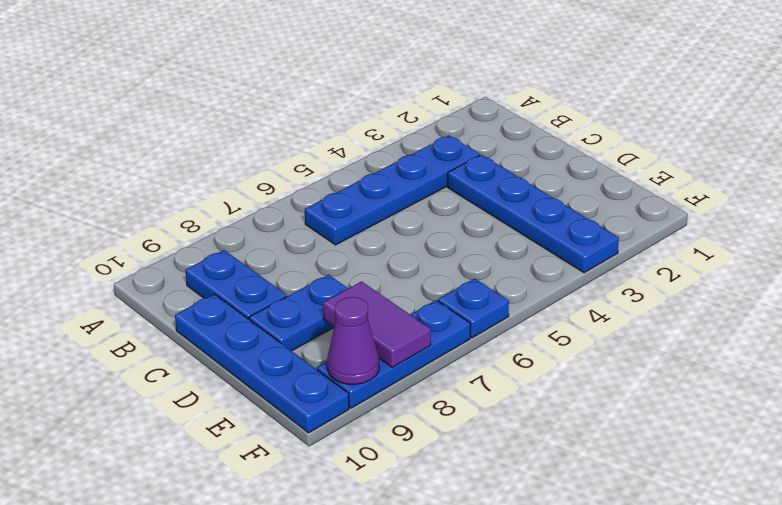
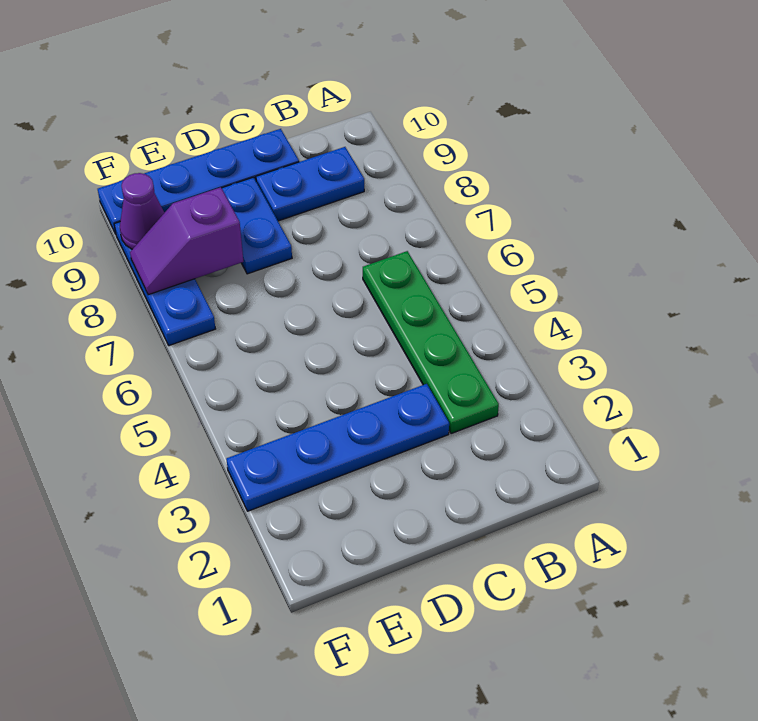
blue plate B3:B6 level 1 -> green plate B3:B6 level 1
purple tile E8:F8 level 2 -> purple slope E8:F8 level 2 top E
blue plate F6 level 1 -> none

